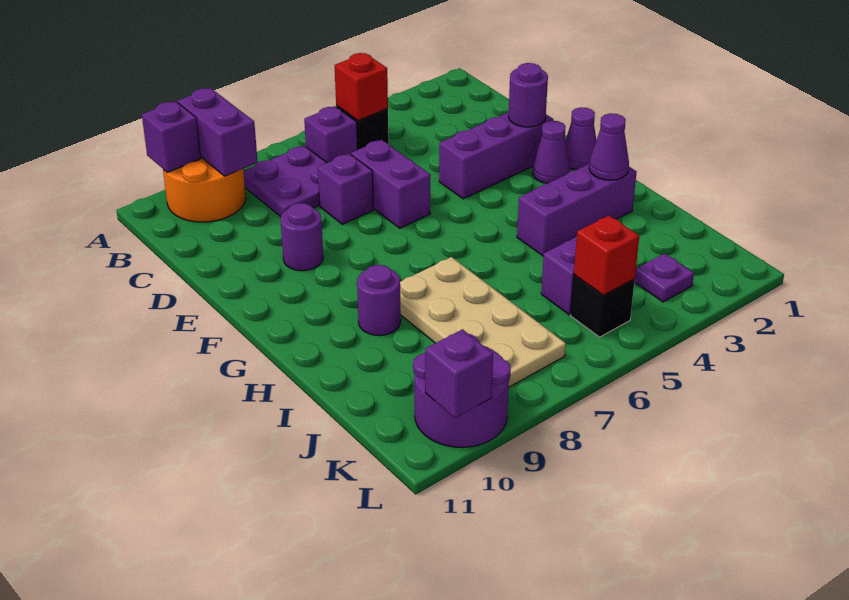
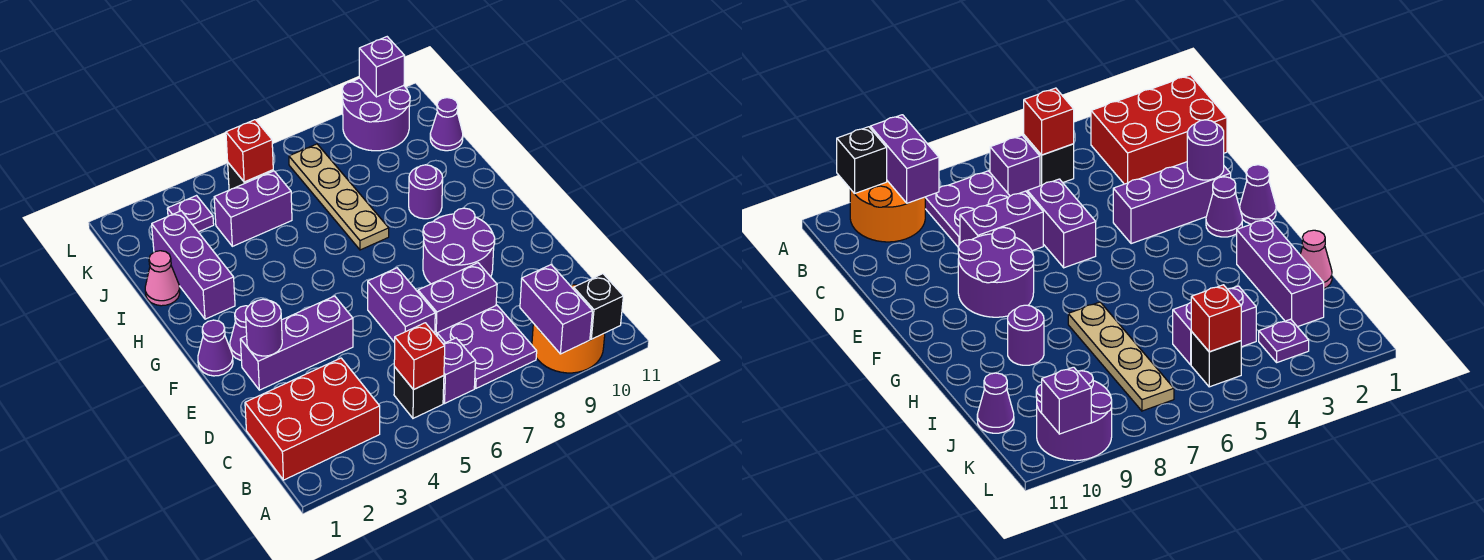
purple brick A10 level 2 -> black brick A10 level 2
none -> red brick B1:C3 level 1
purple brick D7 level 1 -> purple brick D7:D8 level 1
purple round brick E9 level 1 -> purple round brick E8:F9 level 1
purple brick H2:H4 level 1 -> purple brick H2:J2 level 1
purple cone H2 level 2 -> purple cone J11 level 1
tan plate H7:K8 level 1 -> tan plate H7:K7 level 1
none -> pink cone I1 level 1

